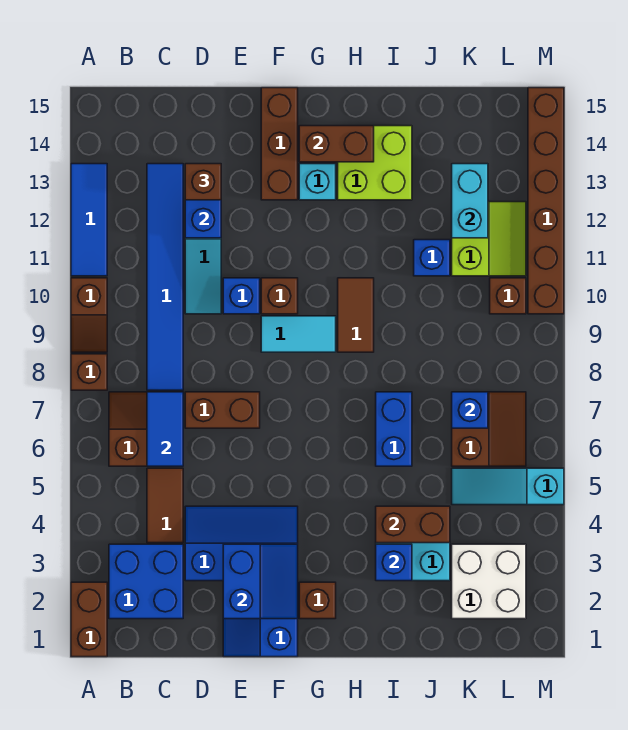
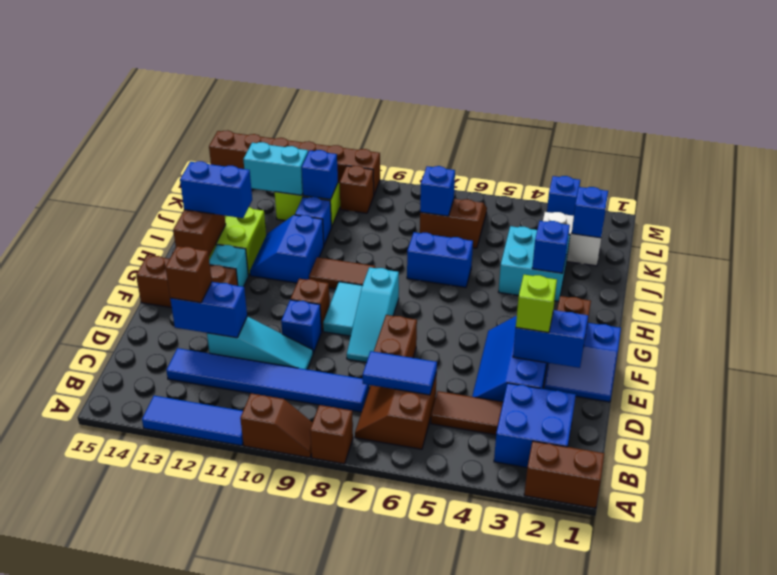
none -> lime brick E3 level 3
none -> blue slope H11:I12 level 1 top 11
none -> blue brick H13:H14 level 3
brown brick I4:J4 level 2 -> none
white brick K2:L3 level 1 -> white brick K2:K3 level 1
none -> blue brick K2 level 2
cyan slope K5:M5 level 1 top M -> cyan slope E8:G8 level 1 top G
none -> blue brick K11 level 2
none -> blue brick M3 level 1

